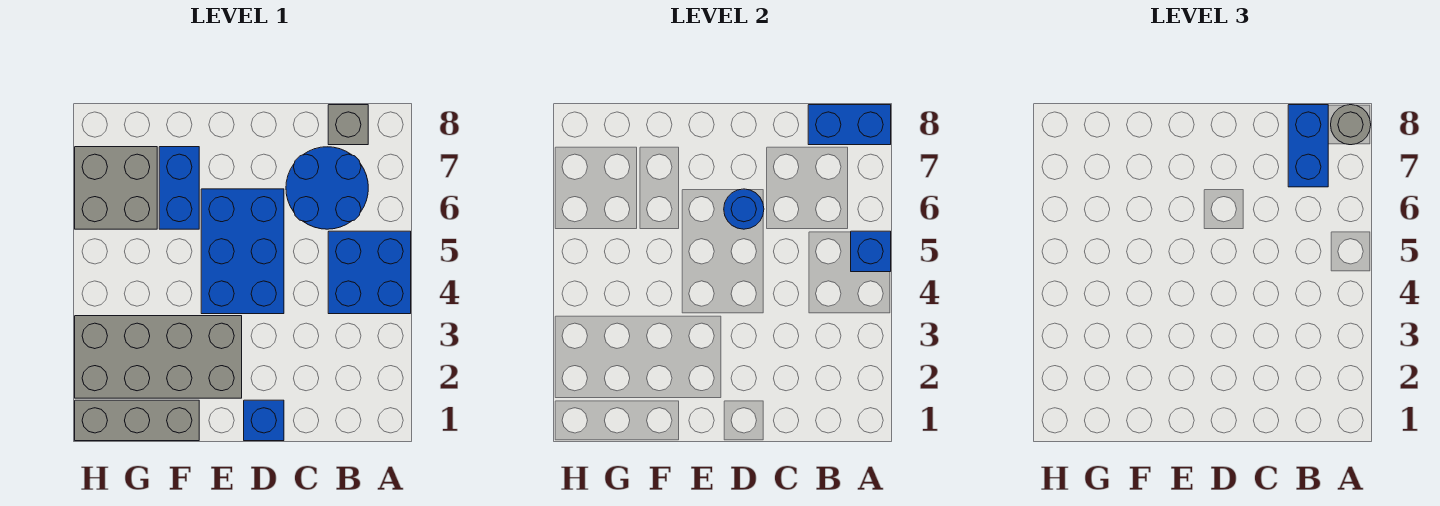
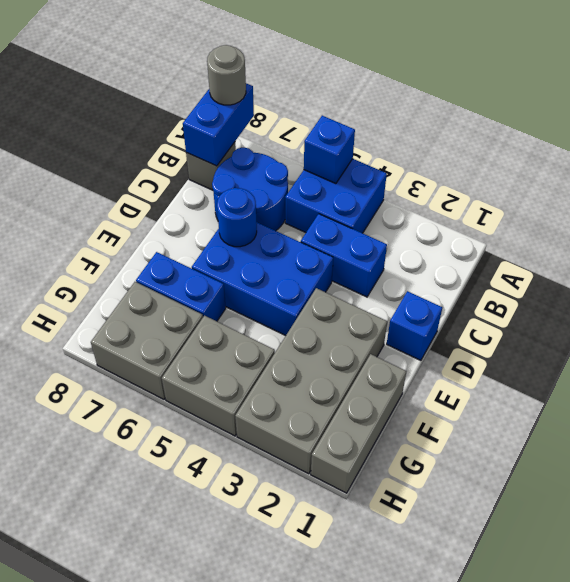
blue brick B7:B8 level 3 -> blue brick C3:C4 level 1
none -> grey brick G4:H5 level 1

